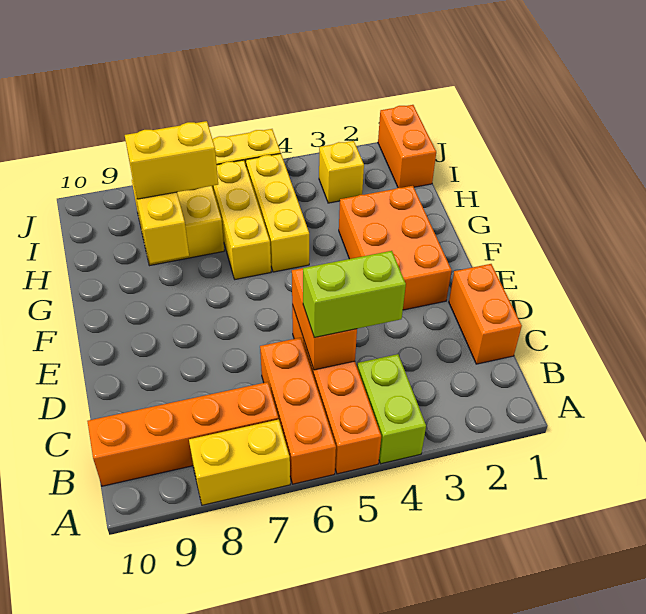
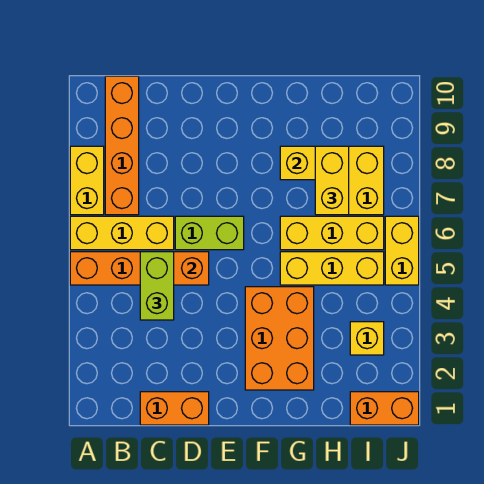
lime brick A4:B4 level 1 -> lime brick D6:E6 level 1
orange brick A6:C6 level 1 -> yellow brick A6:C6 level 1
orange brick E2:G3 level 1 -> orange brick F2:G4 level 1

